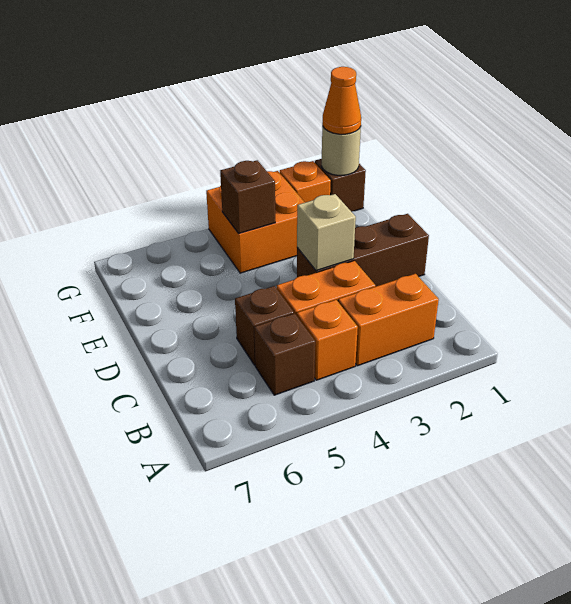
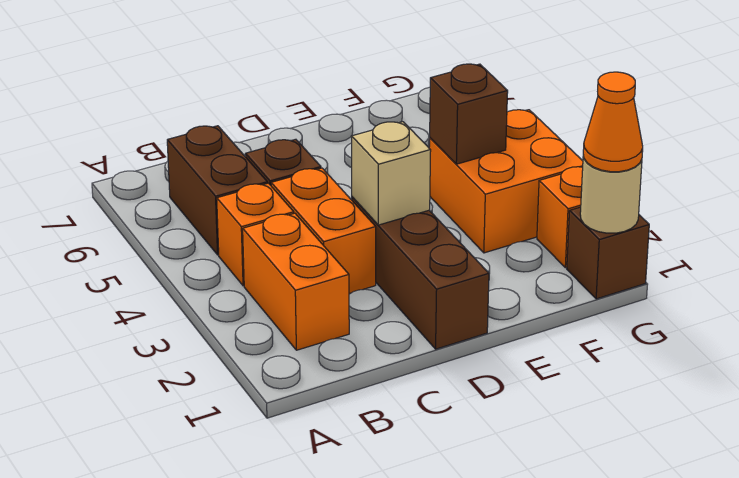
brown brick B5 level 1 -> brown brick B5:B6 level 1

